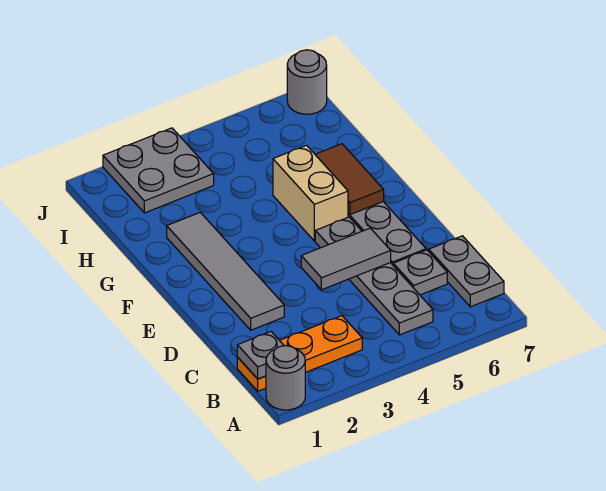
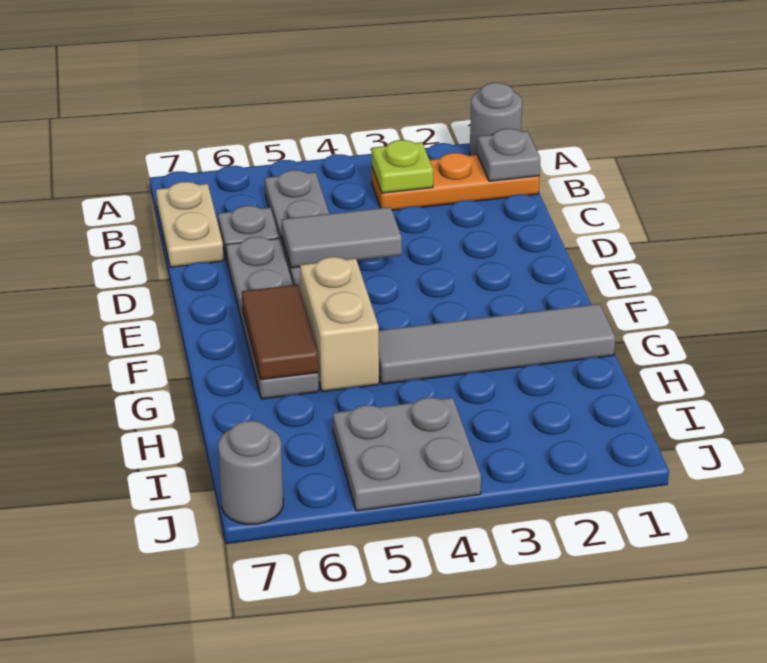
none -> lime plate B3 level 2
grey plate B7:C7 level 1 -> tan plate B7:C7 level 1
grey tile D2:G2 level 1 -> grey tile G1:G4 level 1
grey plate I2:J3 level 1 -> grey plate I4:J5 level 1

